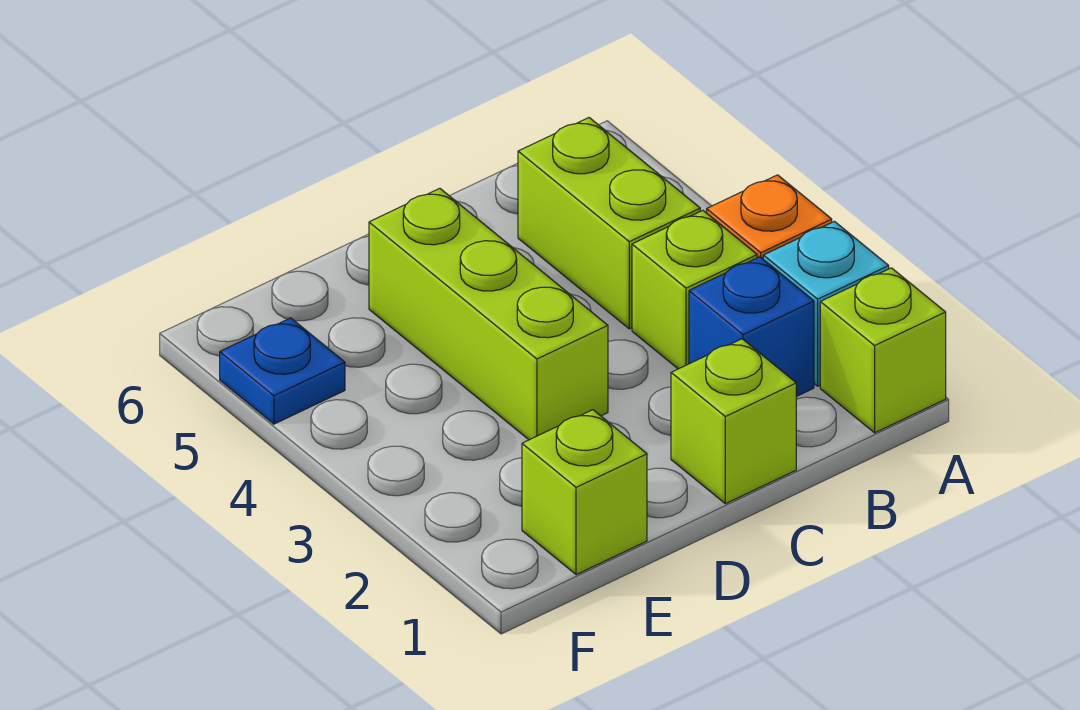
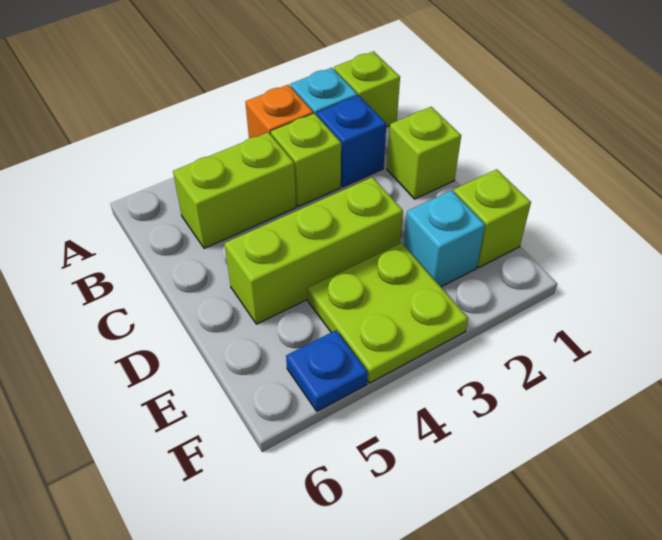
none -> cyan brick E2 level 1
none -> lime plate E3:F4 level 1

